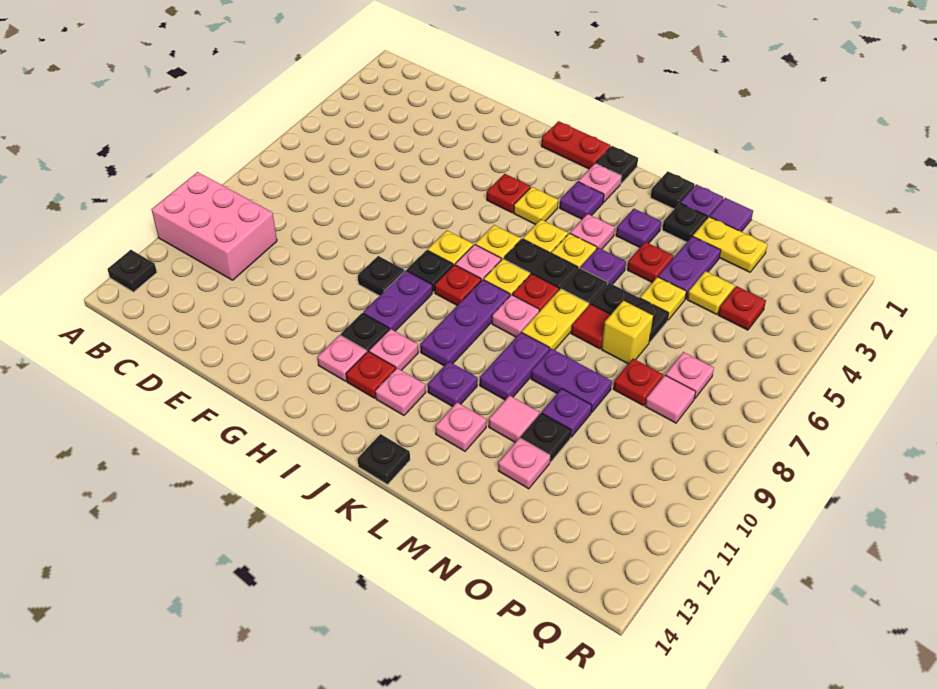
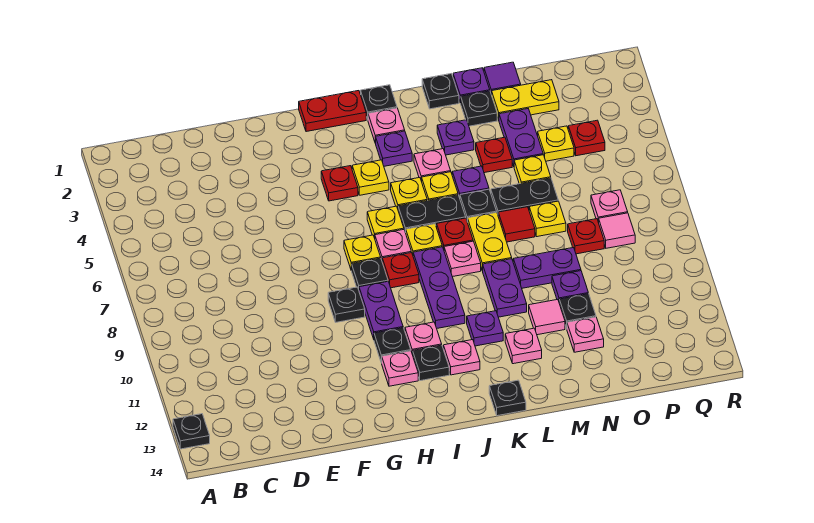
pink brick A10:C11 level 1 -> none
red plate I12 level 1 -> black plate I12 level 1
yellow brick N7 level 1 -> yellow plate N7 level 1

